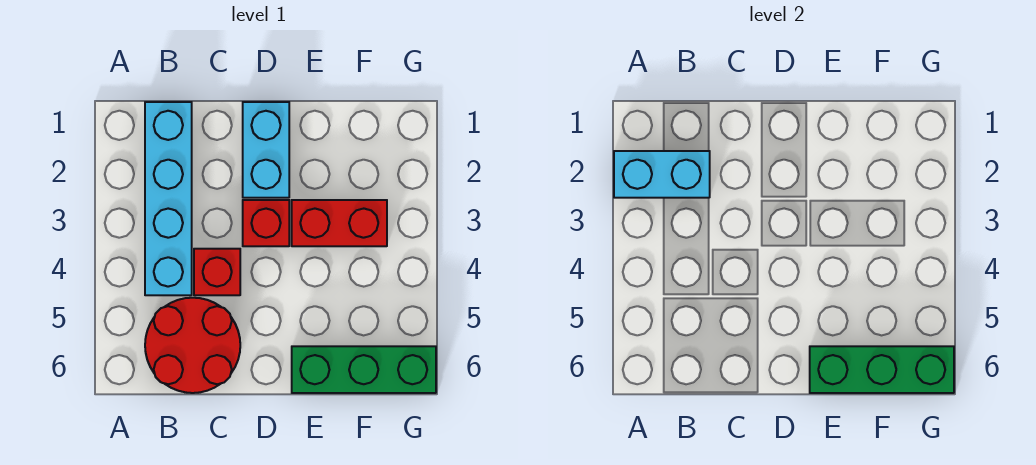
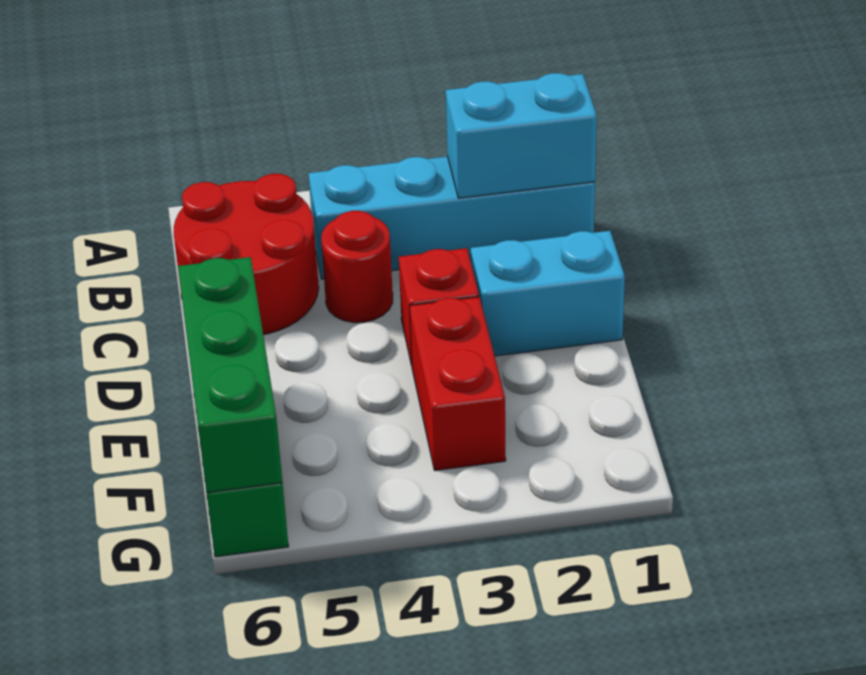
cyan brick A2:B2 level 2 -> cyan brick B1:B2 level 2
red brick C4 level 1 -> red round brick C4 level 1

